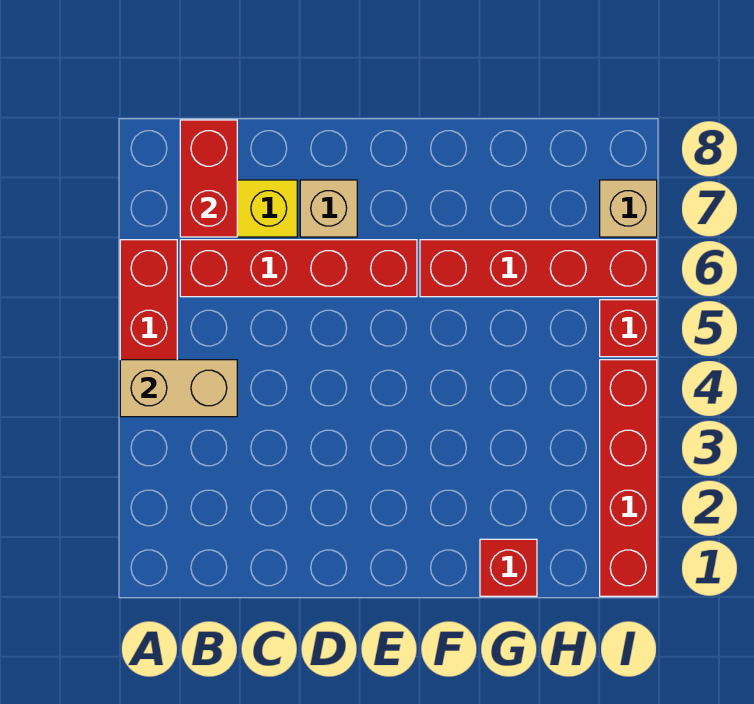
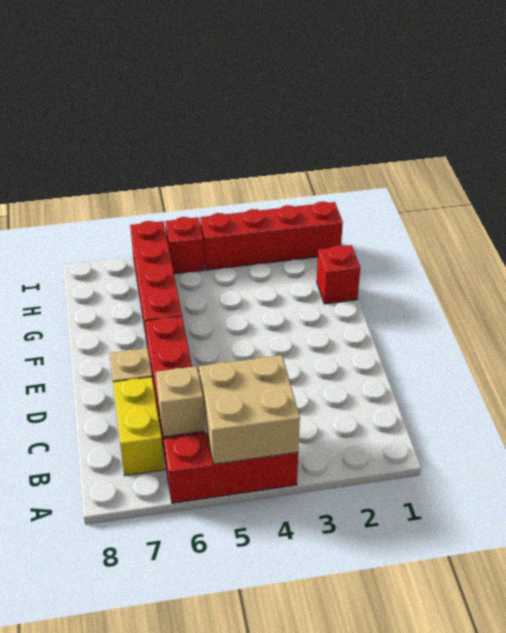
tan brick A4:B4 level 2 -> tan brick A4:B5 level 2
red brick B7:B8 level 2 -> none
tan brick I7 level 1 -> tan brick B6 level 2

